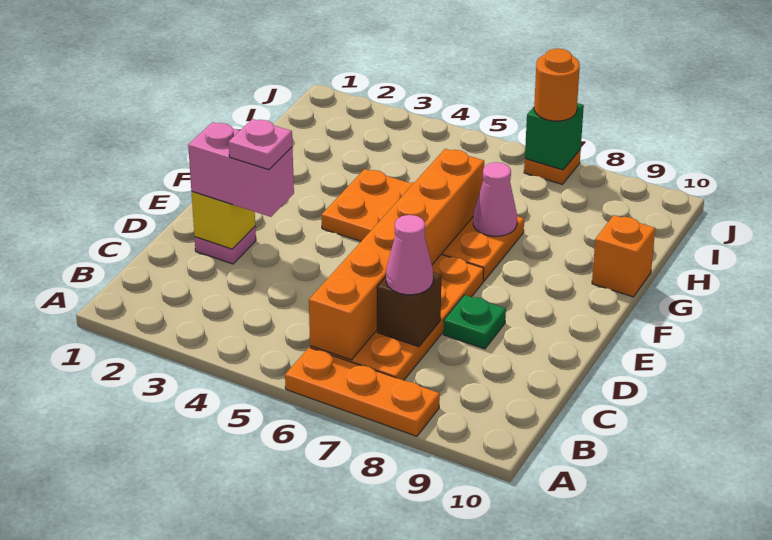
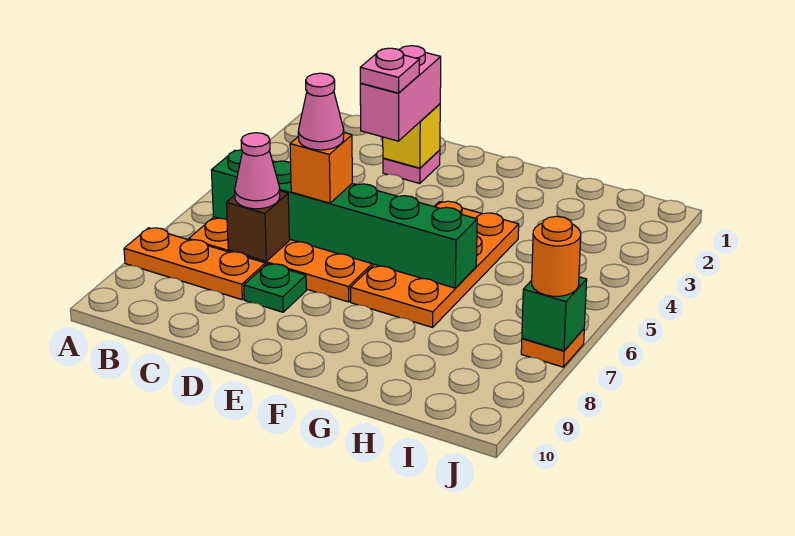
orange plate A6:A8 level 1 -> orange plate A8:C8 level 1
orange brick B6:G6 level 2 -> green brick B6:G6 level 2
pink cone G7 level 2 -> pink cone D6 level 4
orange brick G10 level 1 -> orange brick D6 level 3

